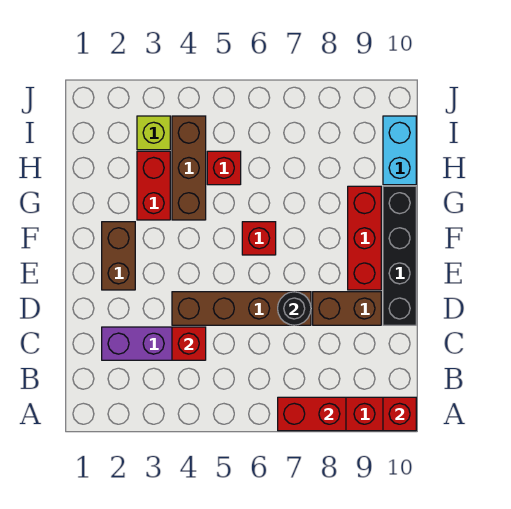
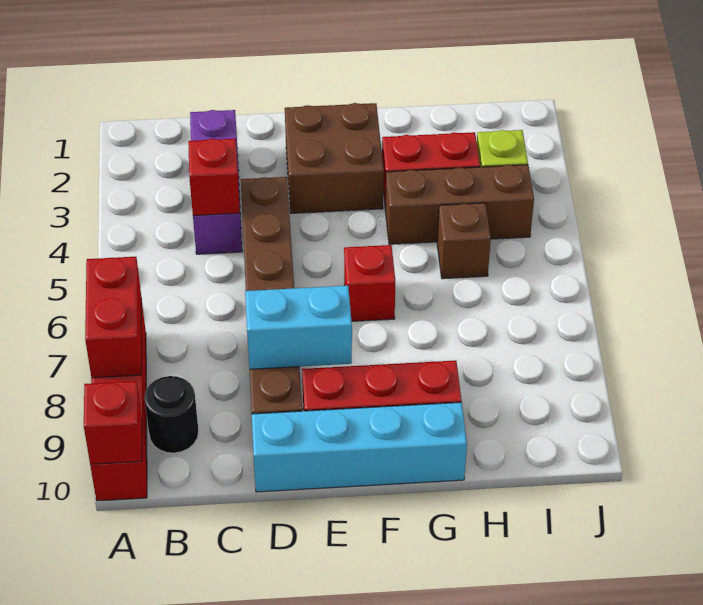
black round brick D7 level 2 -> black round brick B9 level 1
black brick D10:G10 level 1 -> cyan brick D10:G10 level 1
brown brick E2:F2 level 1 -> brown brick E2:F3 level 1
red brick H5 level 1 -> brown brick H5 level 1
cyan brick H10:I10 level 1 -> cyan brick D8:E8 level 2

